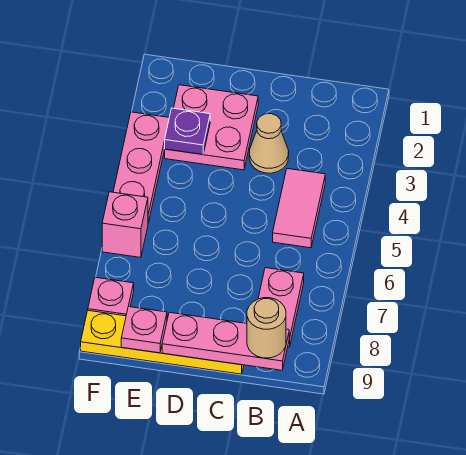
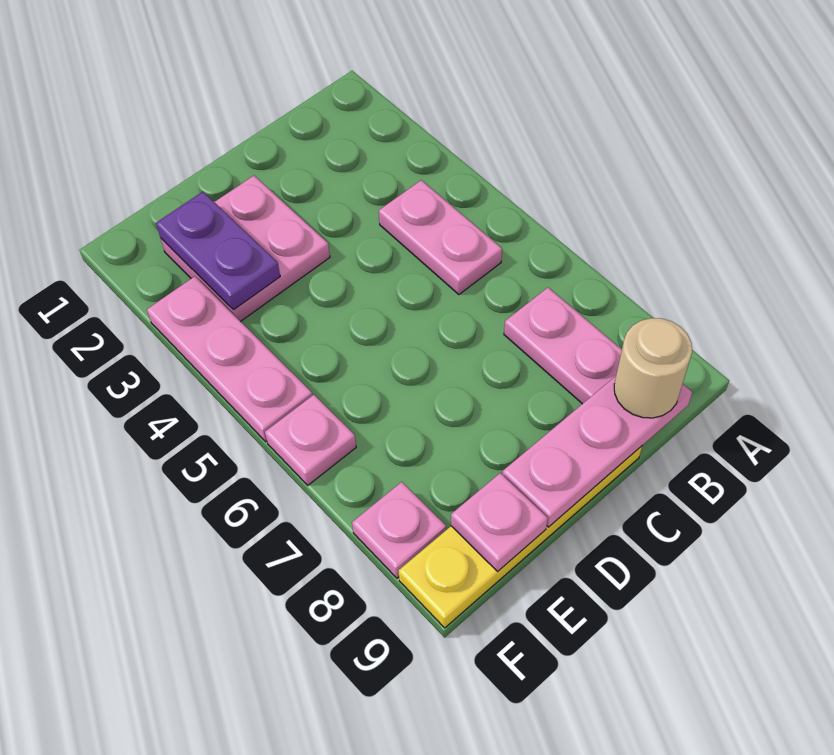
pink tile B4:B5 level 1 -> pink plate B4:B5 level 1
tan cone C3 level 1 -> none
purple plate E3 level 2 -> purple plate E2:E3 level 2
pink brick F6 level 1 -> pink plate F6 level 1

